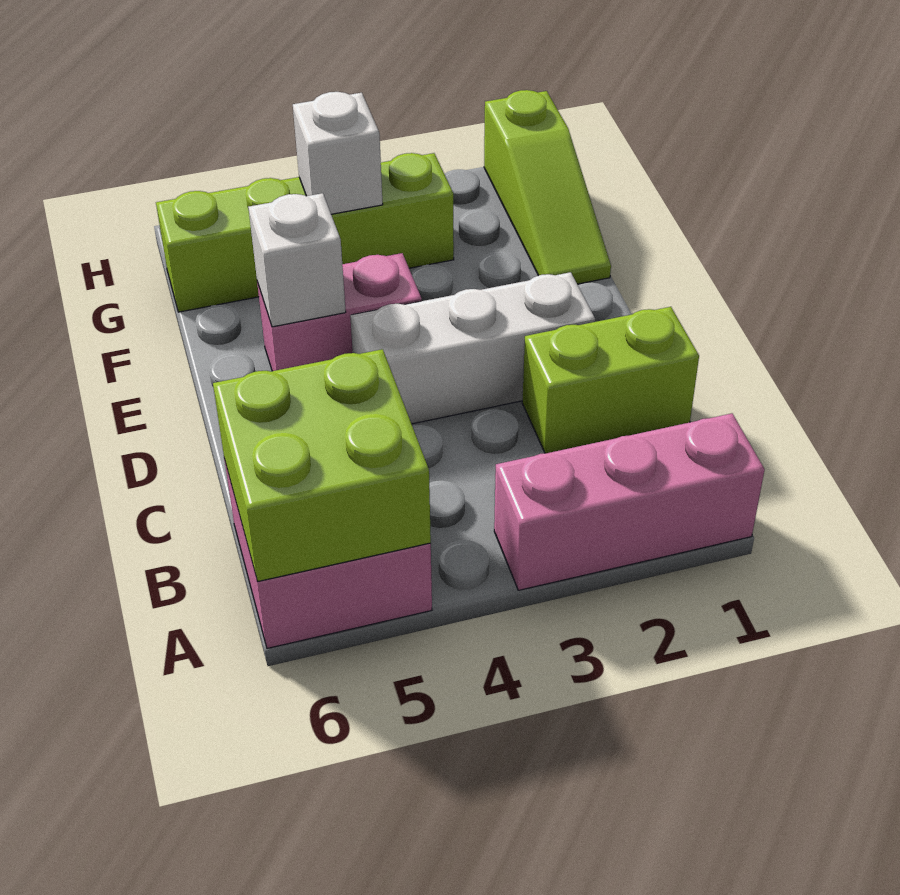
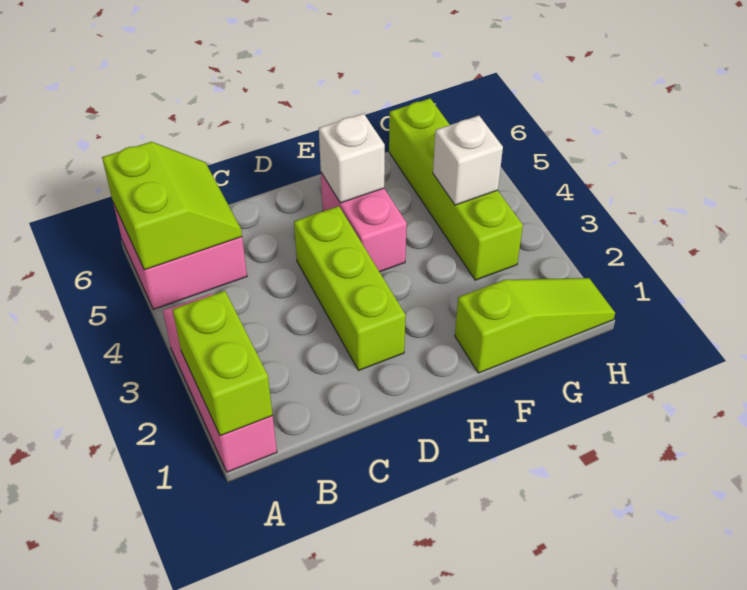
lime brick A5:B6 level 2 -> lime slope A5:B6 level 2 top A
lime brick C1:C2 level 1 -> lime brick A1:A2 level 2
white brick D2:D4 level 1 -> lime brick D2:D4 level 1
lime slope F1:H1 level 1 top H -> lime slope F1:H1 level 1 top F

